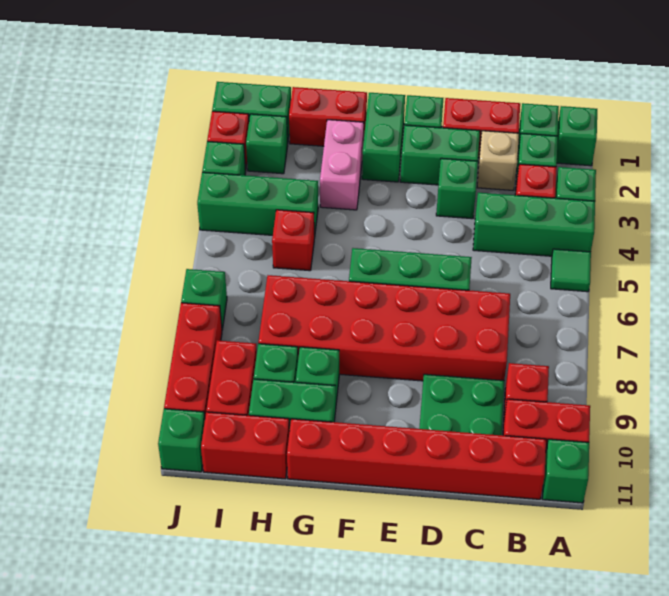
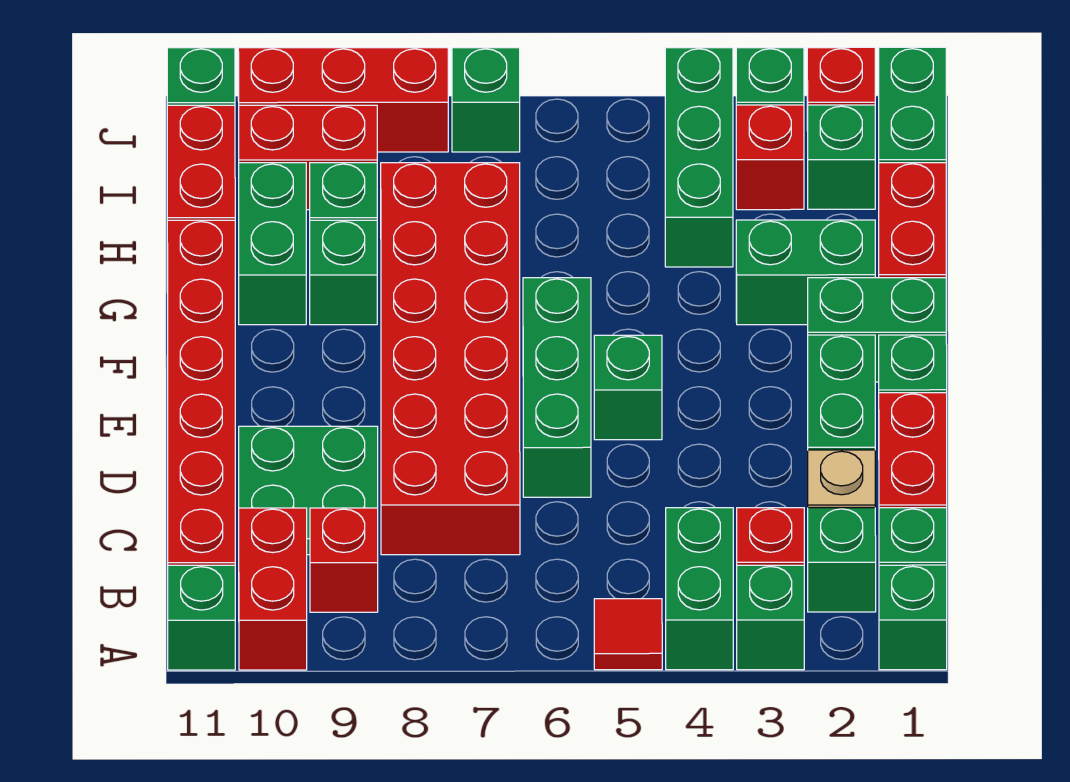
green brick A4:C4 level 1 -> green brick A4:B4 level 1
green tile A5 level 1 -> red tile A5 level 1
green brick D3 level 1 -> green brick E5 level 1
pink brick G2:G3 level 1 -> green brick G2:G3 level 1
red brick H5 level 1 -> red brick I3 level 1

